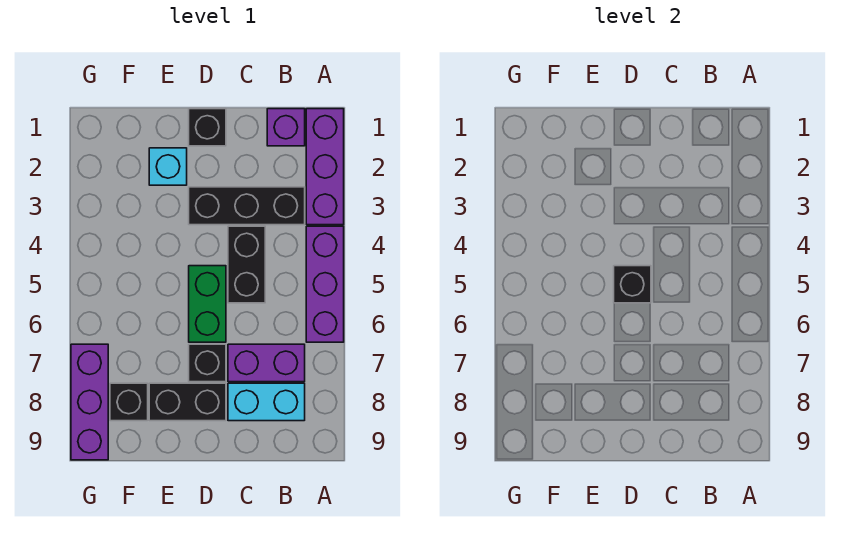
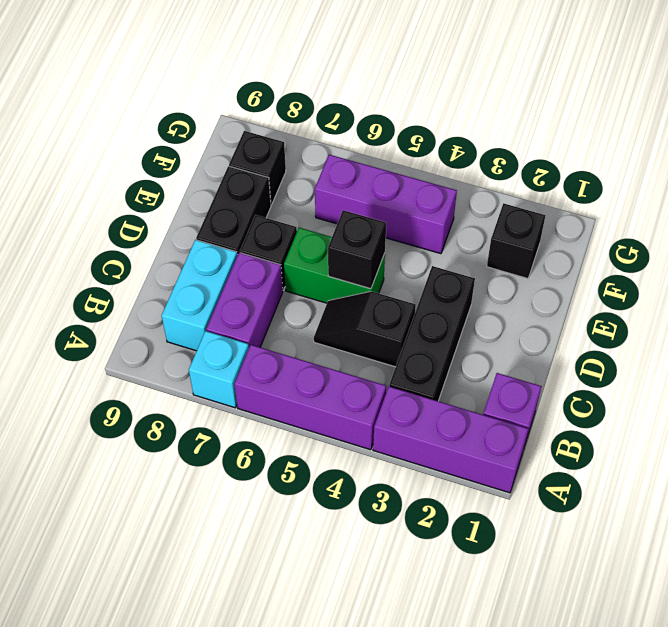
black brick C4:C5 level 1 -> black slope C4:C5 level 1 top 4
black brick D1 level 1 -> black brick F2 level 1
cyan brick E2 level 1 -> cyan brick A7 level 1
purple brick G7:G9 level 1 -> purple brick F4:F6 level 1

